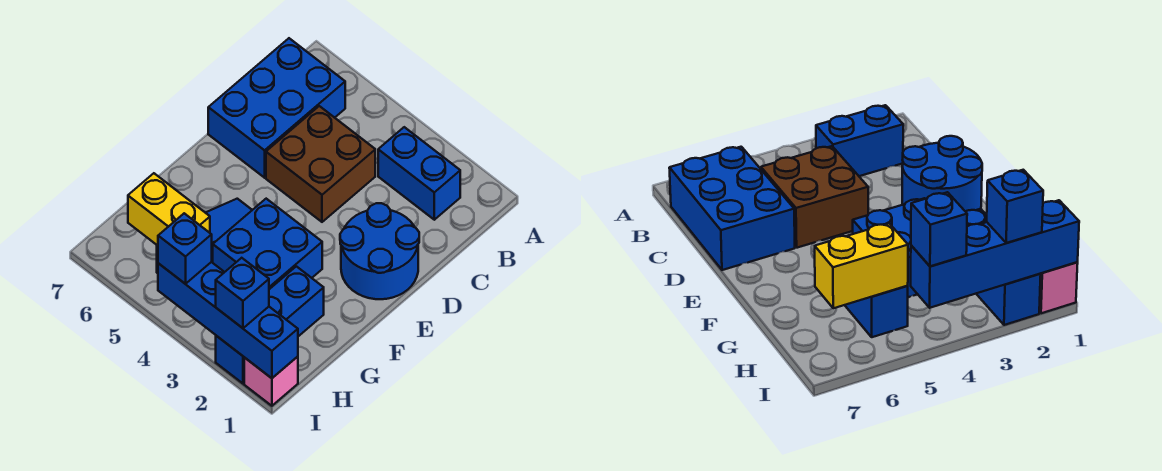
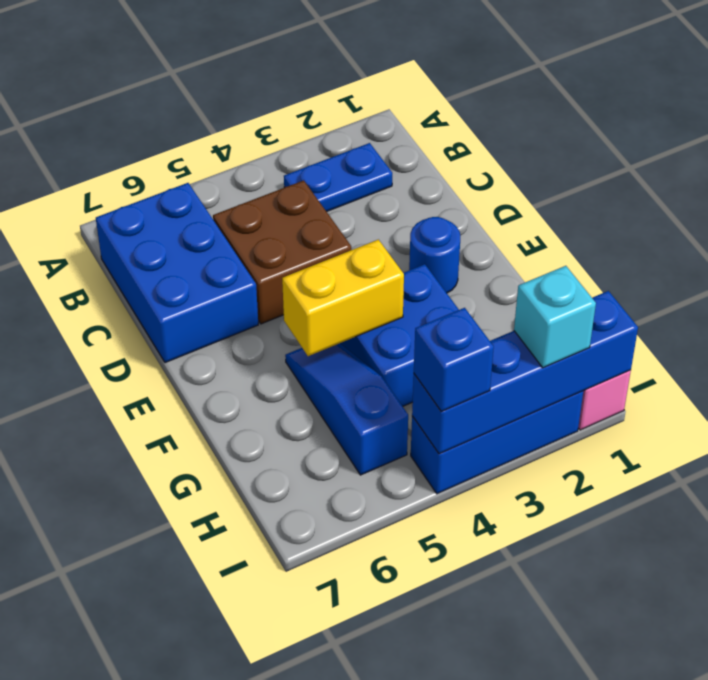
blue brick B2:B3 level 1 -> blue plate B2:B3 level 1
blue round brick D1:E2 level 1 -> blue round brick E2 level 1
blue brick G2:I2 level 1 -> blue brick I2:I4 level 1
yellow brick H5:H6 level 2 -> yellow brick F4:F5 level 2
blue brick I2 level 3 -> cyan brick I2 level 3

